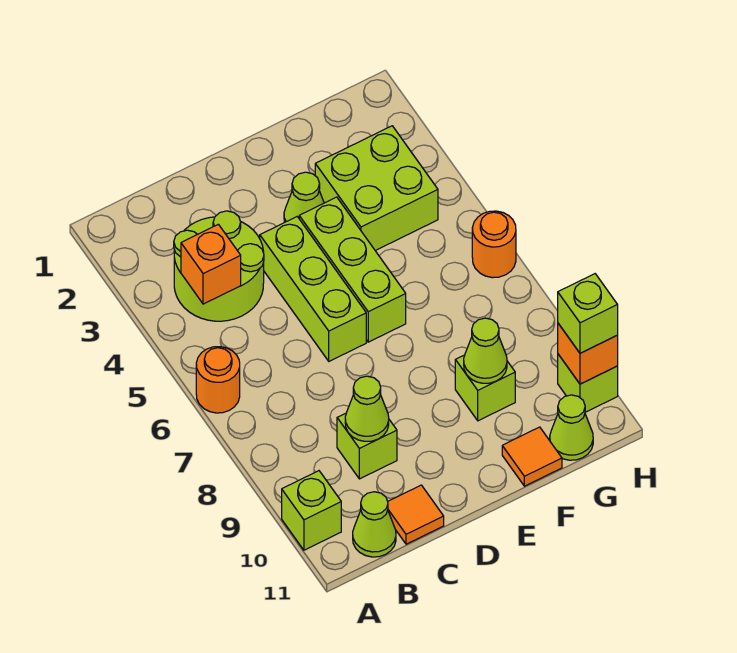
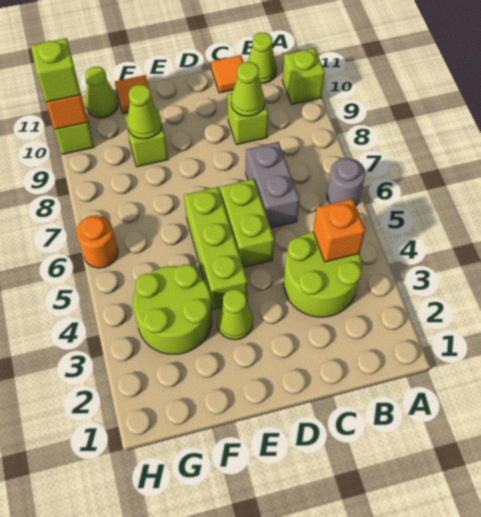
orange round brick A6 level 1 -> grey round brick A6 level 1
none -> grey brick C6:C7 level 1
lime brick D4:D6 level 1 -> lime brick D5:D6 level 1
lime brick F3:G4 level 1 -> lime round brick F3:G4 level 1

